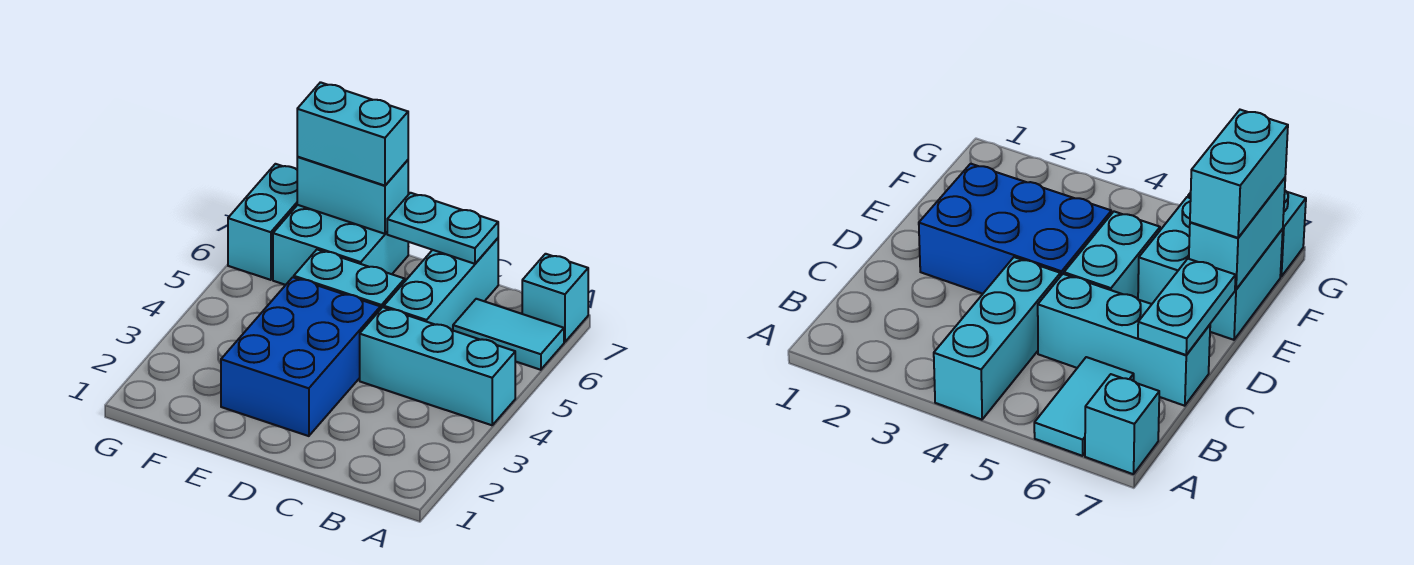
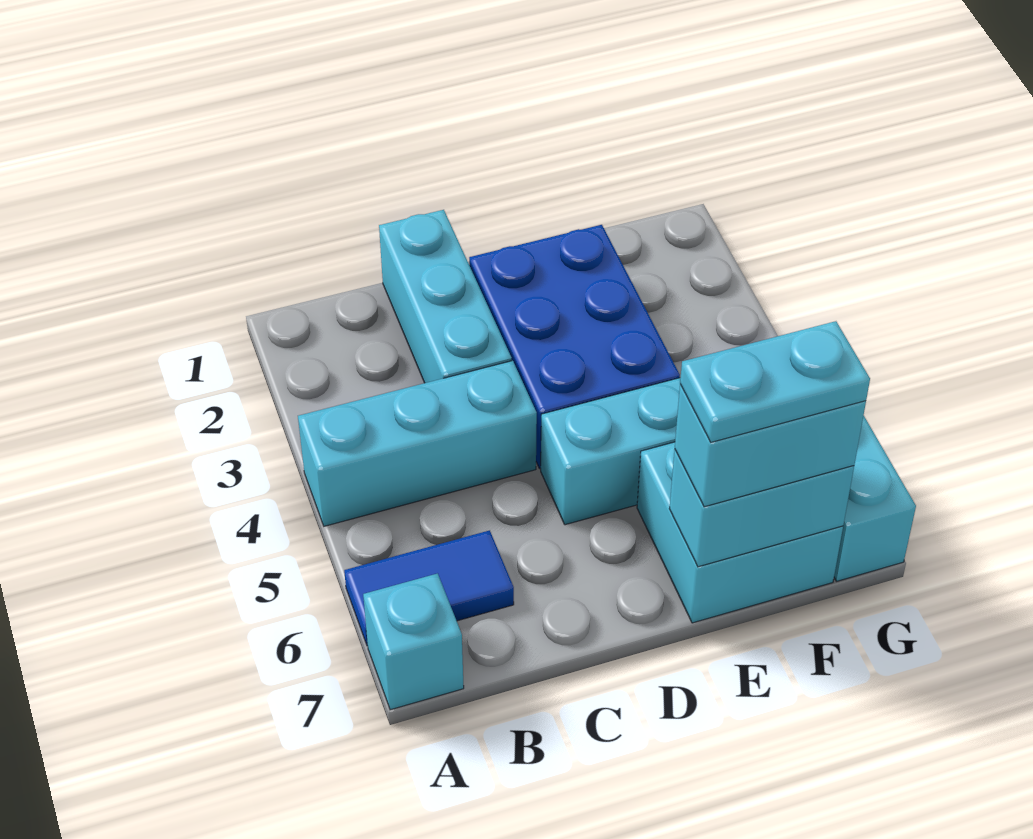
cyan tile A6:B6 level 1 -> blue tile A6:B6 level 1
cyan brick C5:C7 level 1 -> cyan brick C1:C3 level 1
cyan plate C7:D7 level 2 -> cyan plate E7:F7 level 4

